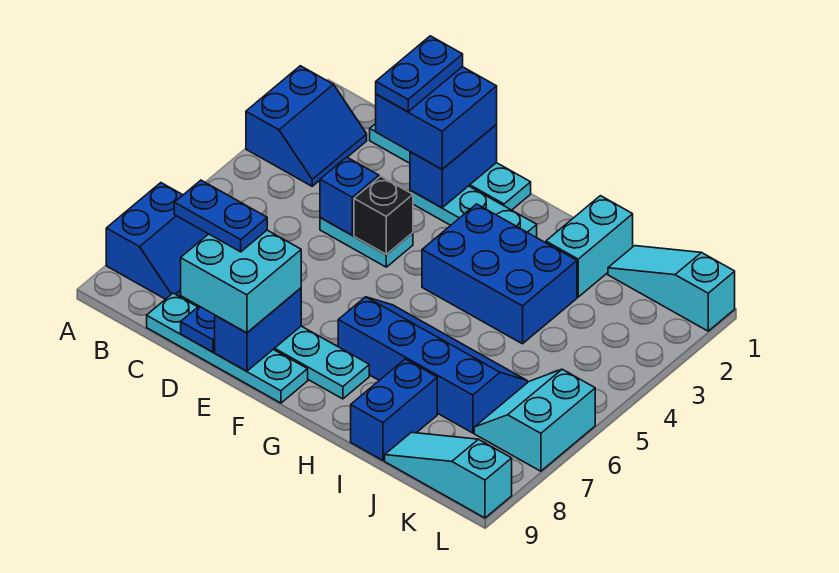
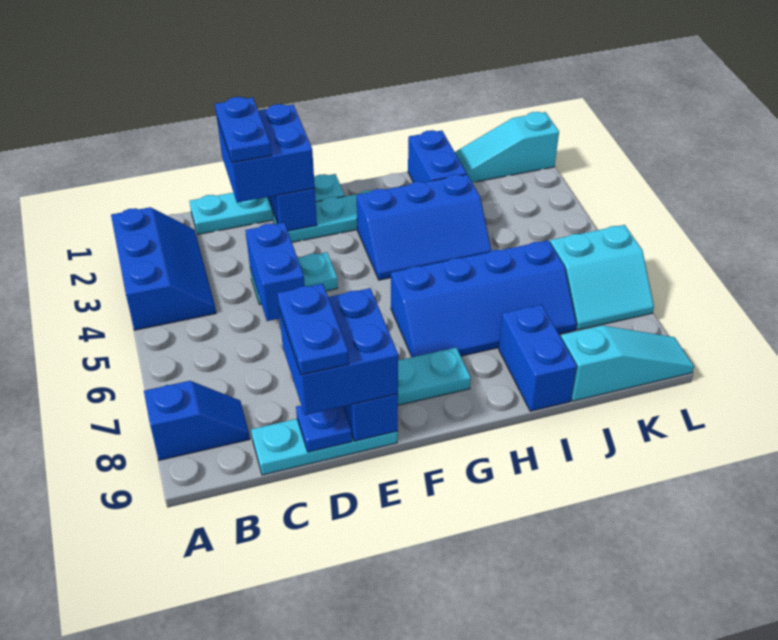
blue slope A2:B3 level 1 top A -> blue slope A2:B4 level 1 top A
blue slope A7:B8 level 1 top A -> blue slope A8:B8 level 1 top A
blue plate C8:D8 level 4 -> blue plate D8:D9 level 4
cyan plate C9:F9 level 1 -> cyan plate C9:E9 level 1
blue brick D4 level 2 -> blue brick D4:D5 level 2
cyan brick D8:E9 level 3 -> blue brick D8:E9 level 3
black brick E4 level 2 -> none
blue brick G3:I4 level 1 -> blue slope G3:I4 level 1 top 3
blue slope G6:J7 level 1 top 7 -> blue slope G6:J7 level 1 top 6
cyan brick I1:I2 level 1 -> blue brick I1:I2 level 1
cyan slope J9:L9 level 1 top L -> cyan slope J9:L9 level 1 top J
cyan slope K6:L7 level 1 top L -> cyan slope K6:L7 level 1 top 6

